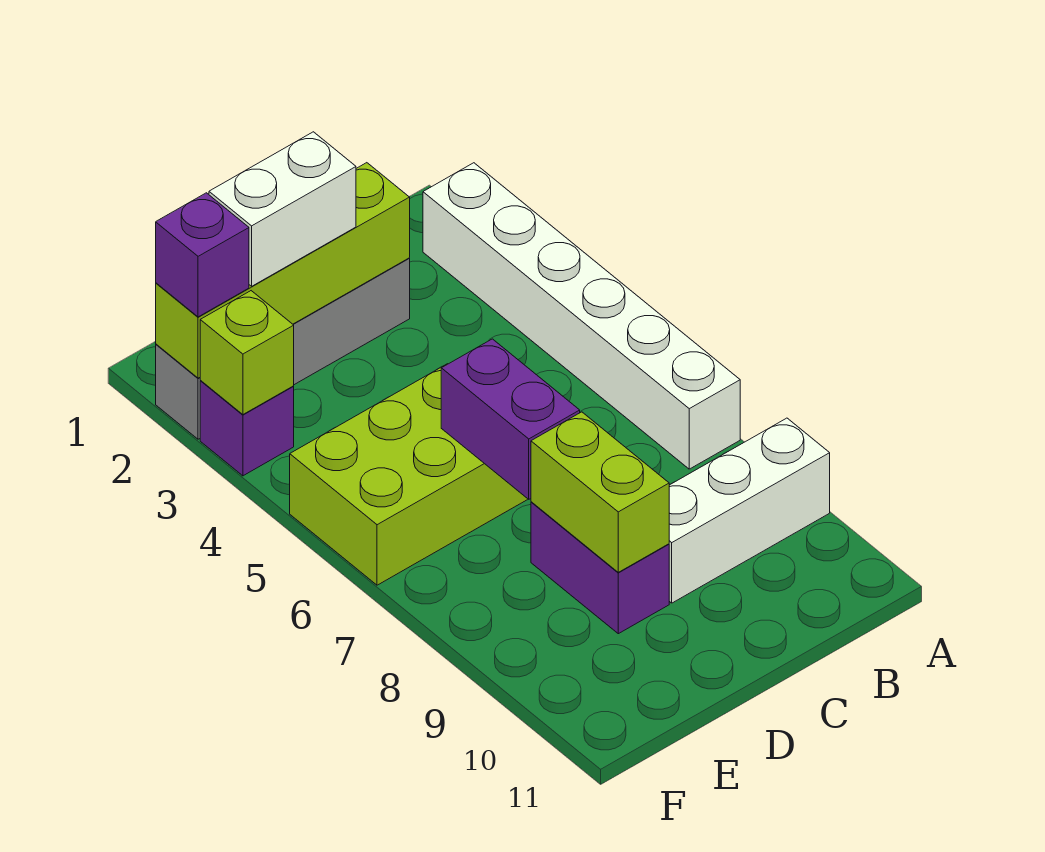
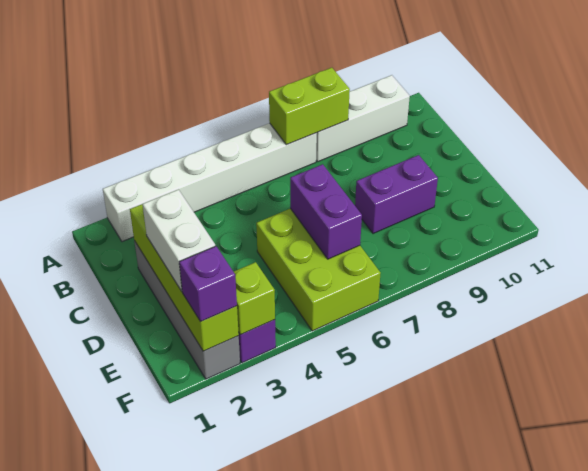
white brick A9:C9 level 1 -> white brick A8:A10 level 1
purple brick D6:D7 level 2 -> purple brick D6:E6 level 2
lime brick D8:D9 level 2 -> lime brick A7:A8 level 2

